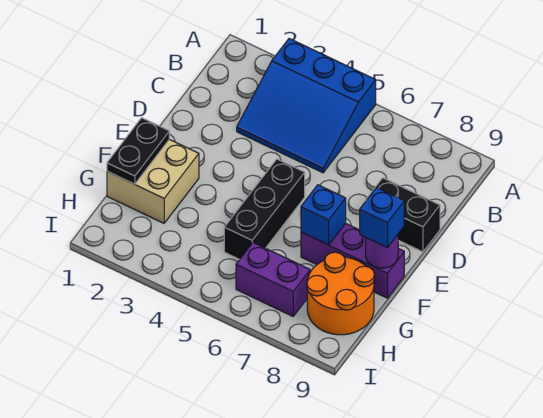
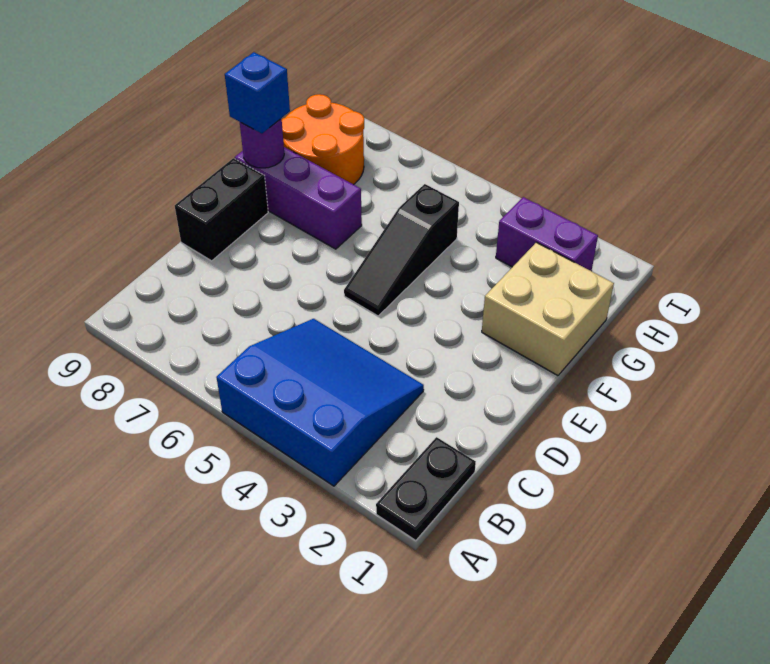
black brick D8:D9 level 1 -> black brick D9:E9 level 1
black brick E5:G5 level 1 -> black slope E5:G5 level 1 top G
black plate F1:G1 level 2 -> black plate A1:B1 level 1
blue brick F7 level 2 -> none
purple brick H6:H7 level 1 -> purple brick H2:H3 level 1

